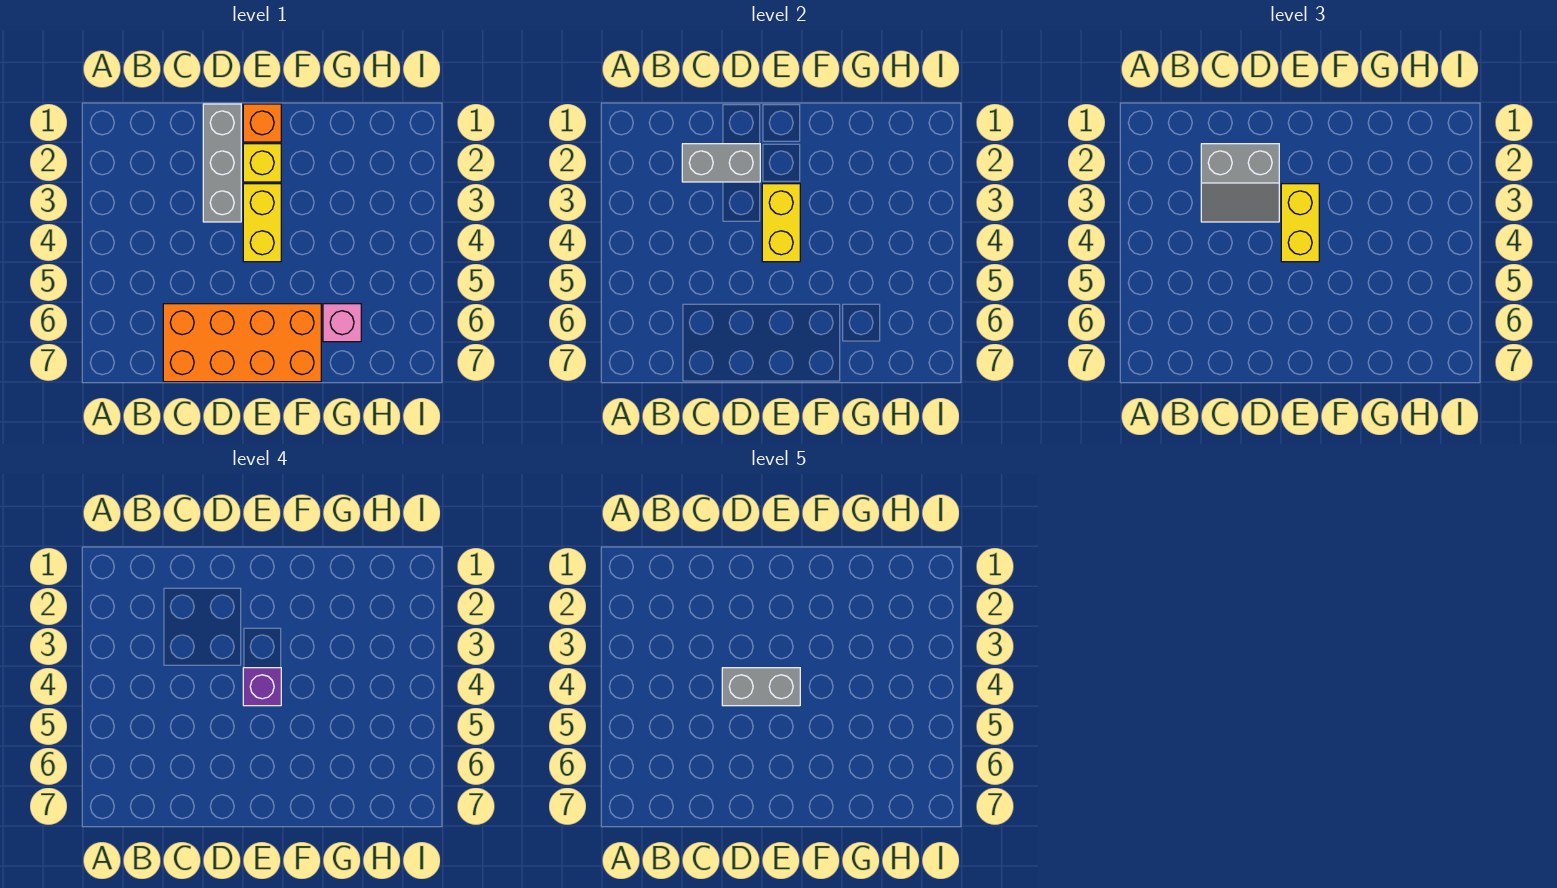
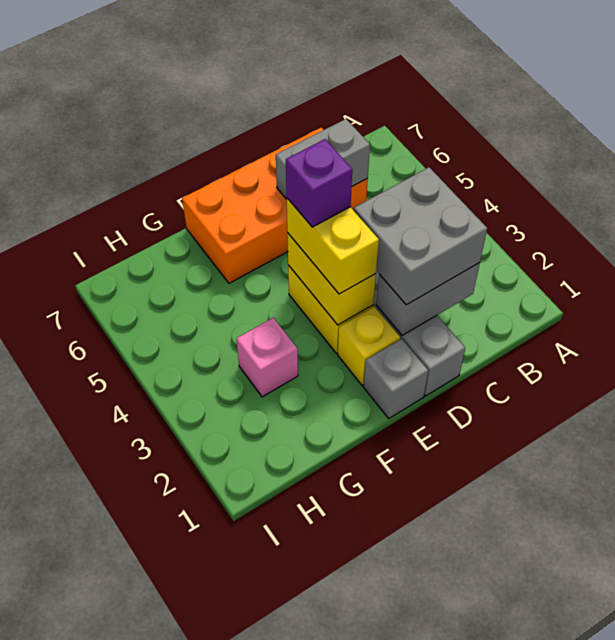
grey slope C2:D3 level 3 top 2 -> grey brick C2:D3 level 3
grey brick D4:E4 level 5 -> grey brick C6:D6 level 2
orange brick E1 level 1 -> grey brick E1 level 1
pink brick G6 level 1 -> pink brick G3 level 1

